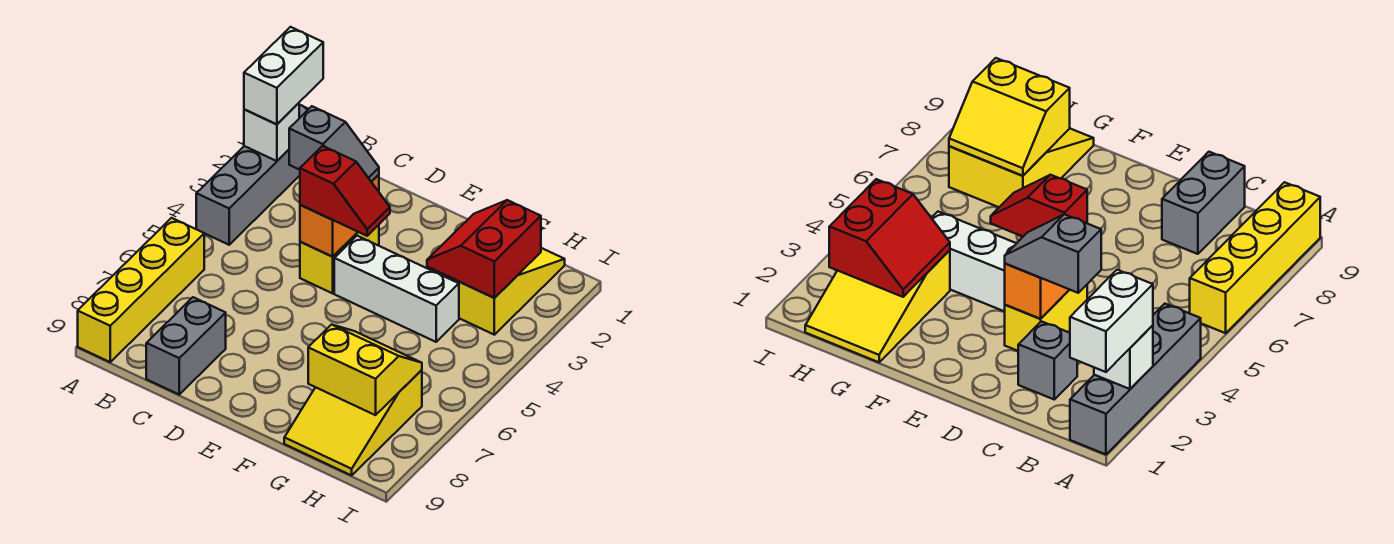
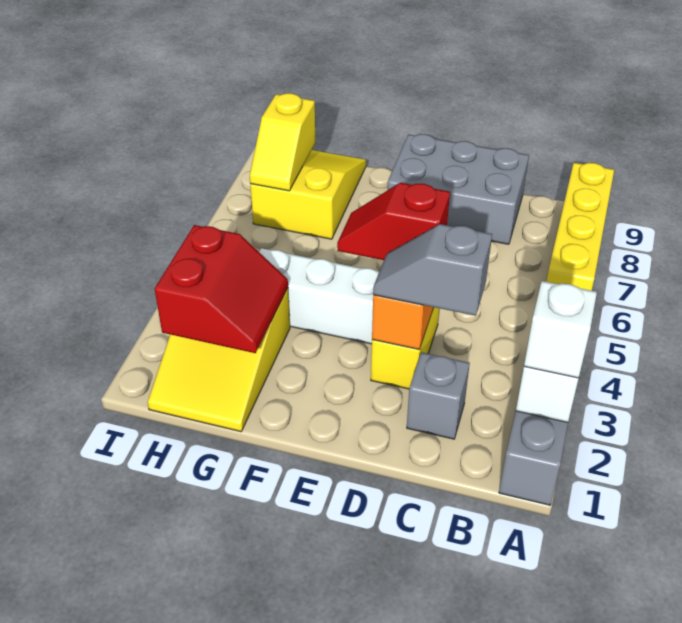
white brick A1:A2 level 3 -> white brick A2 level 3
grey brick C8:C9 level 1 -> grey brick C8:E9 level 1
yellow slope G7:H8 level 2 top 8 -> yellow slope H7:H8 level 2 top 8

